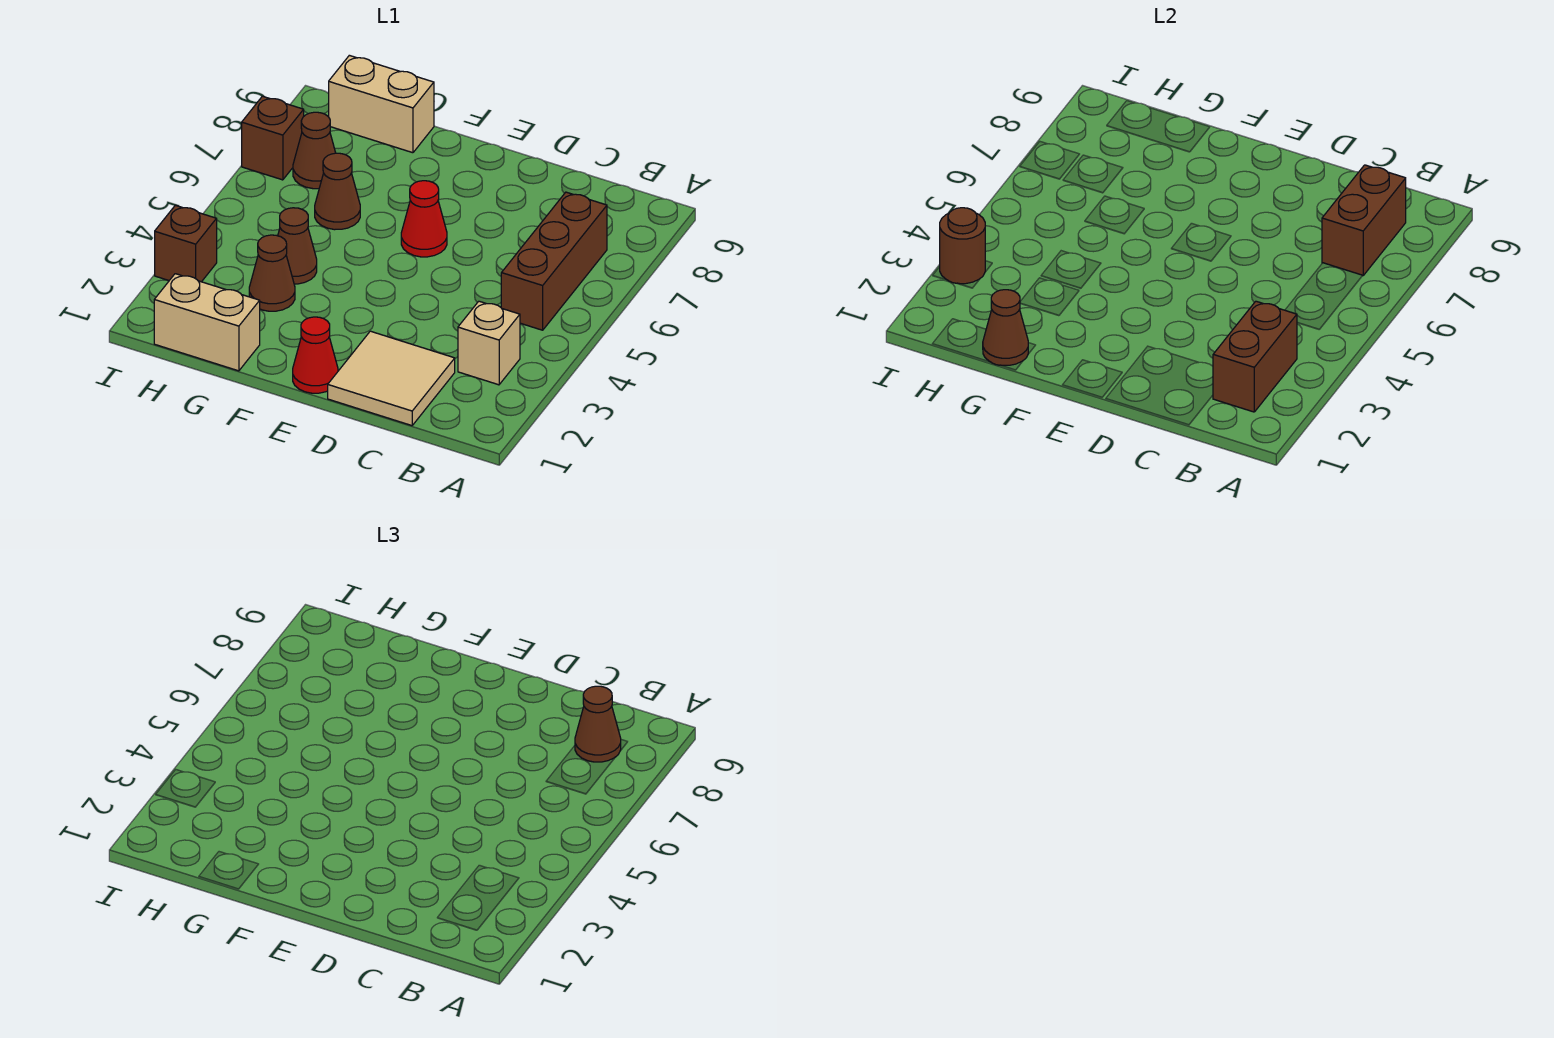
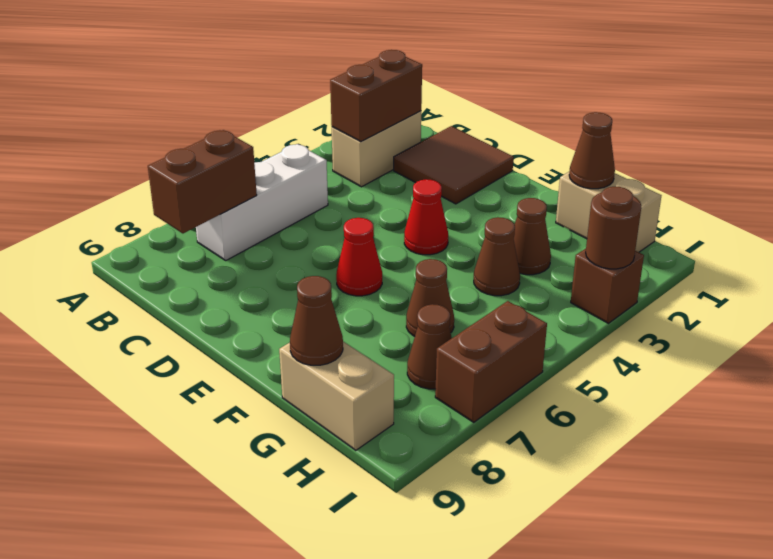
tan brick B3 level 1 -> tan brick B2:B3 level 1
brown brick B5:B7 level 1 -> white brick B5:B7 level 1
brown cone B8 level 3 -> brown cone G9 level 2
tan tile C1:D2 level 1 -> brown tile C1:D2 level 1
red cone E1 level 1 -> red cone E4 level 1
brown brick I7 level 1 -> brown brick I6:I7 level 1

